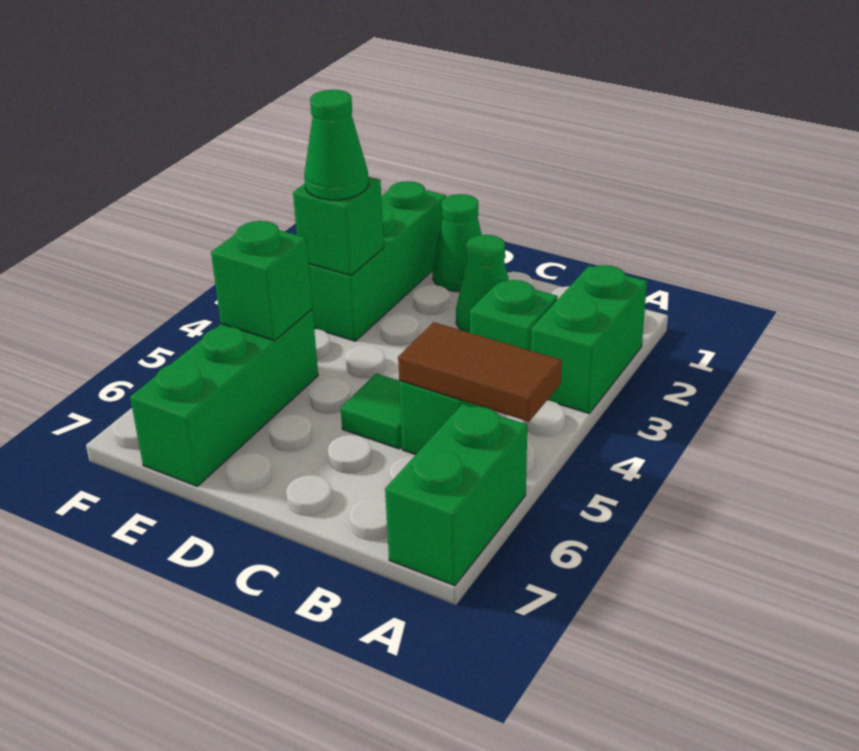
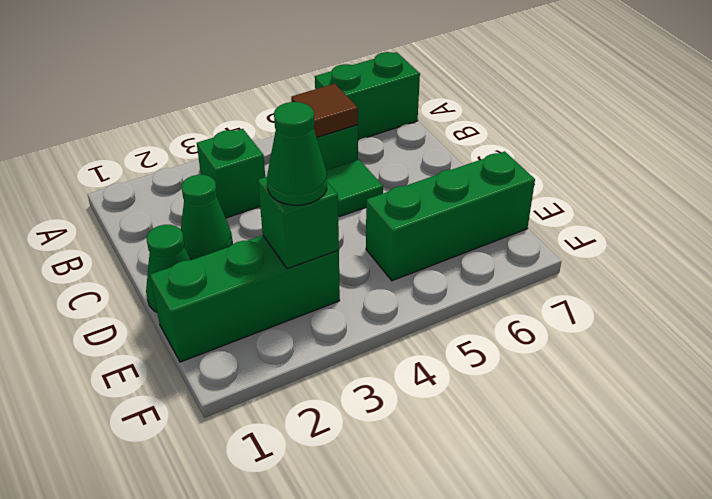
green brick A2:A3 level 1 -> none
brown tile A5:B5 level 2 -> brown tile B5 level 2
green brick E5 level 2 -> none

